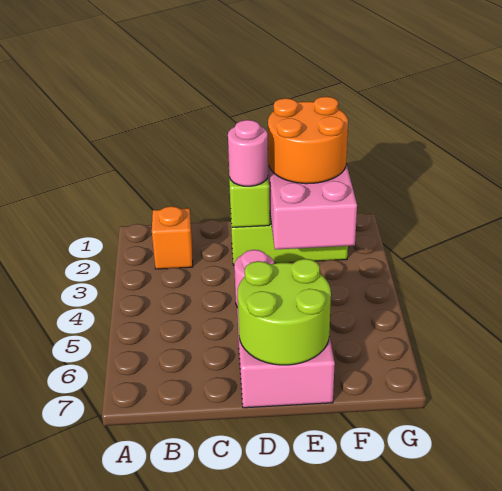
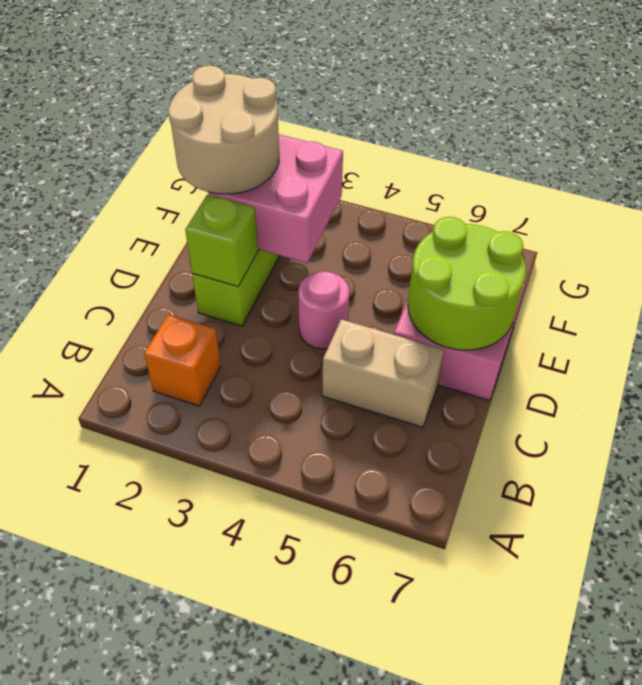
none -> tan brick C5:C6 level 1
pink round brick D2 level 3 -> none
orange round brick E1:F2 level 3 -> tan round brick E1:F2 level 3

